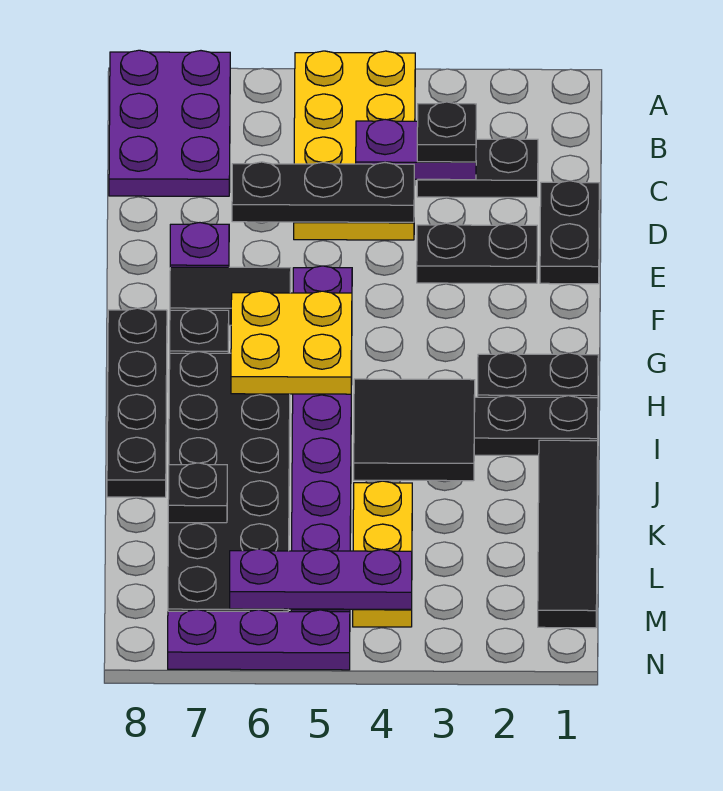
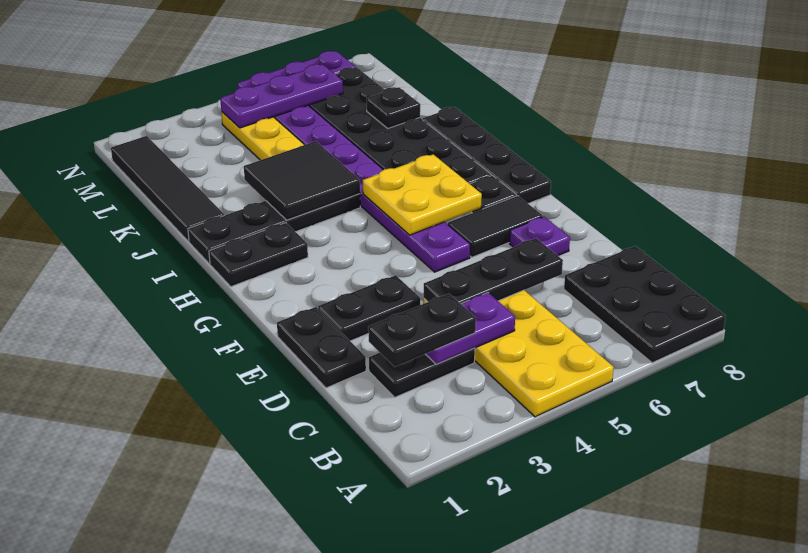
purple plate A7:C8 level 1 -> black plate A7:C8 level 1
black plate C3 level 3 -> black plate C2:C3 level 3

